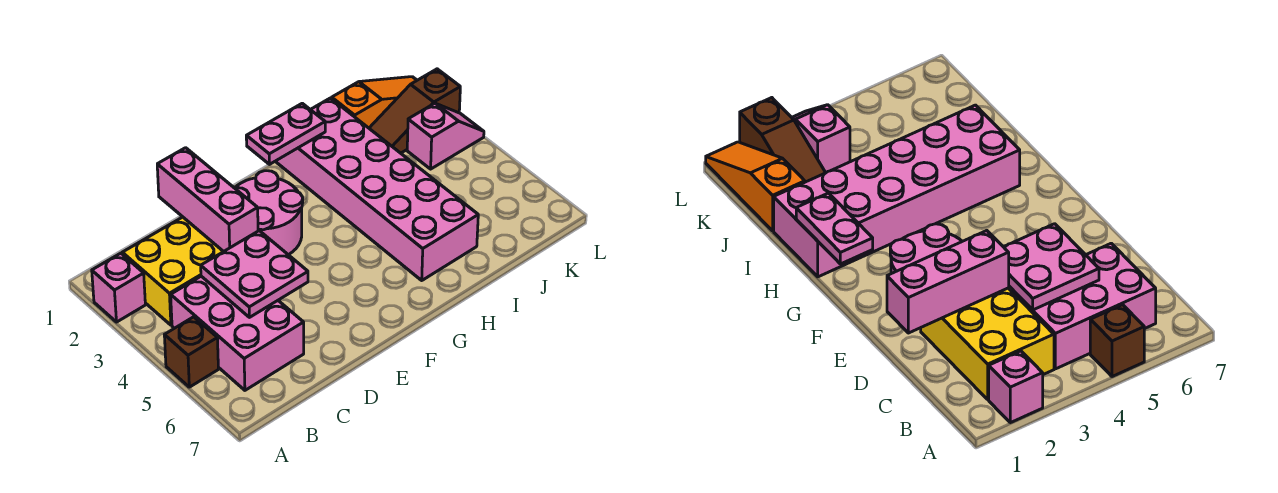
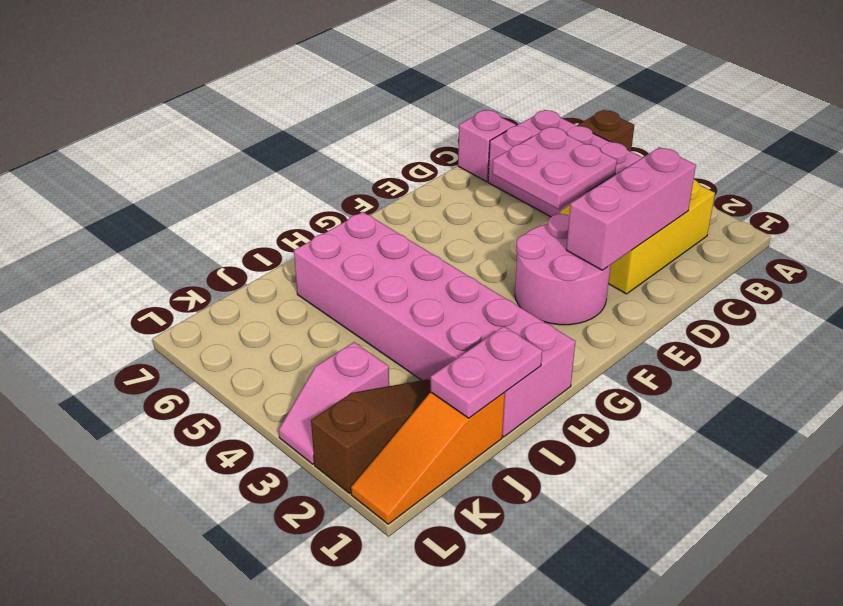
pink brick A2 level 1 -> pink brick C7 level 1
pink brick D1:D3 level 2 -> pink brick C2:E2 level 2
pink plate G1:H1 level 2 -> pink plate I1:J1 level 2

